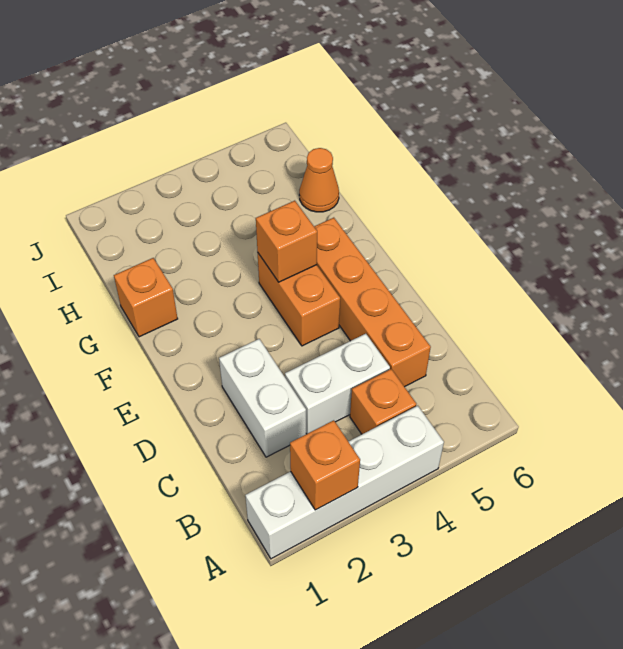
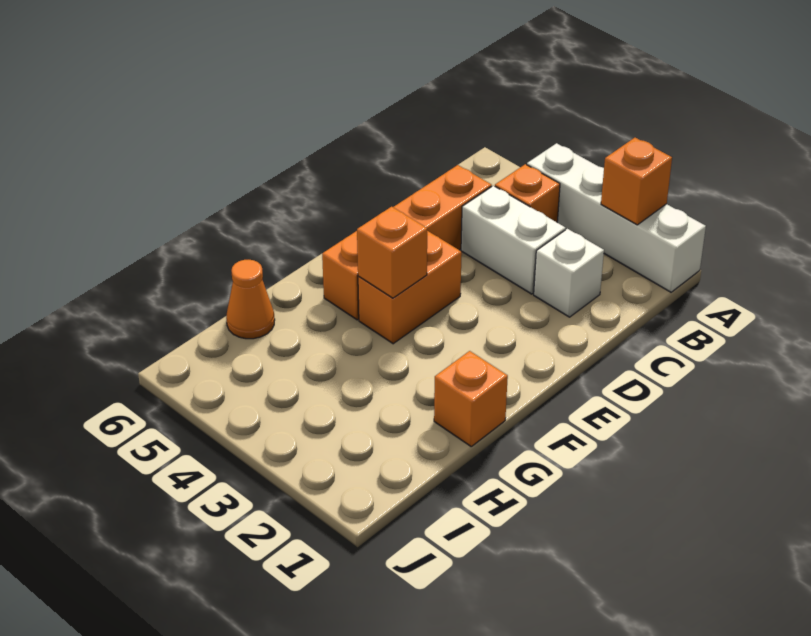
white brick C2:D2 level 1 -> white brick C2 level 1

